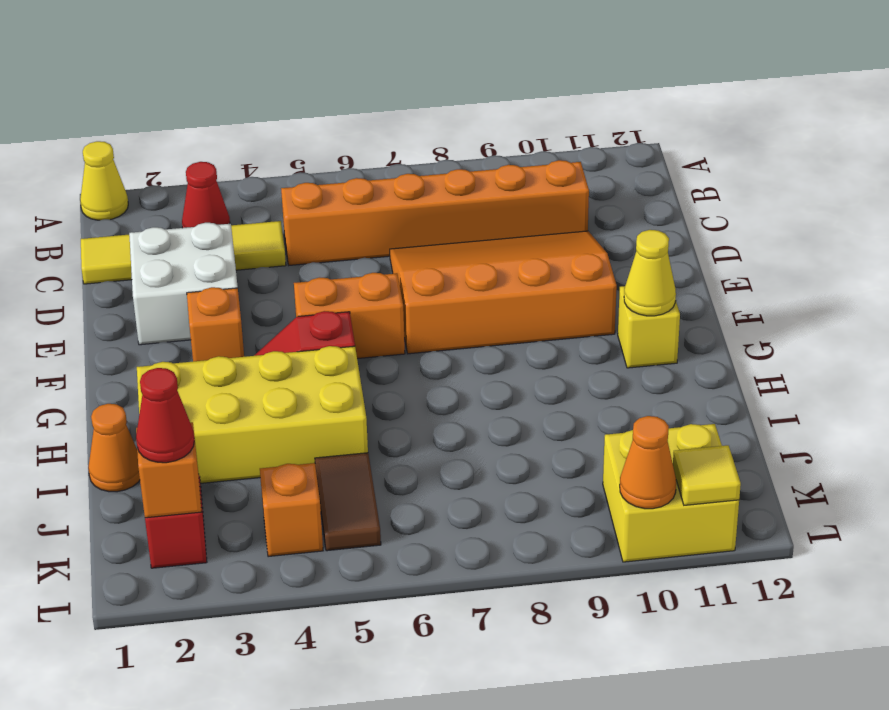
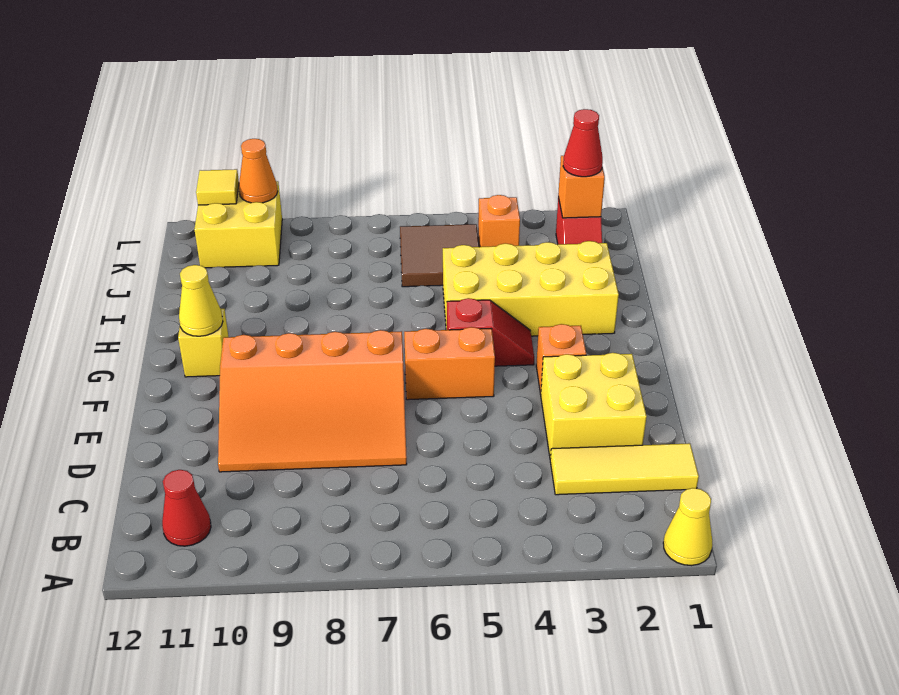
red cone B3 level 1 -> red cone B11 level 1
yellow tile C1:C4 level 1 -> yellow tile C1:C3 level 1
orange brick C5:C10 level 1 -> none
white brick D2:E3 level 1 -> yellow brick D2:E3 level 1
orange cone I1 level 1 -> none
brown tile J5:K5 level 1 -> brown tile J5:K6 level 1

